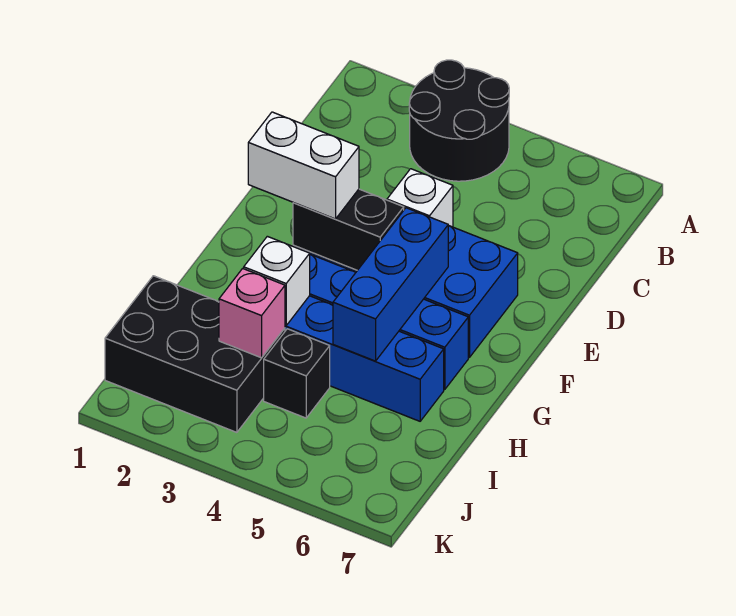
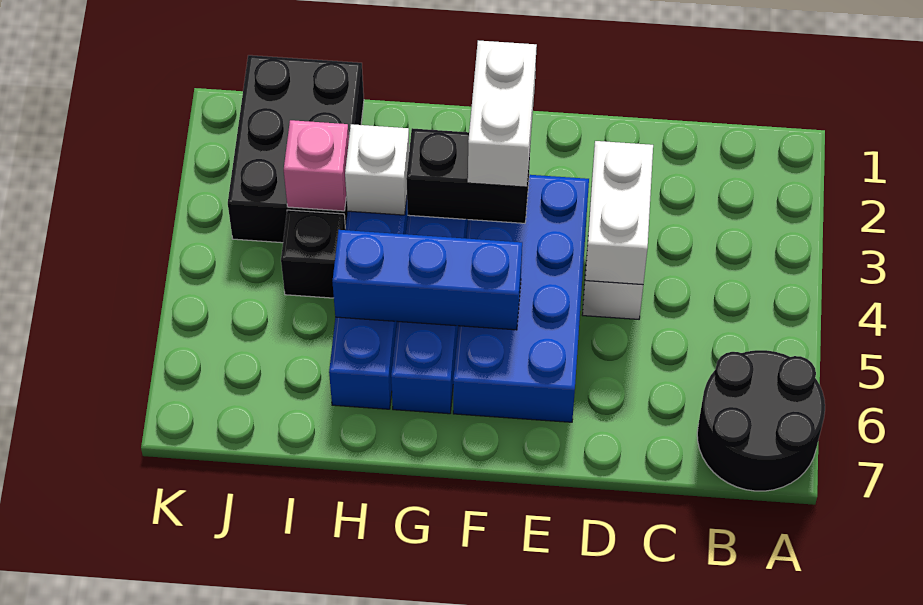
black round brick A3:B4 level 1 -> black round brick A6:B7 level 1
none -> white brick D3:D4 level 2
black brick F3:F4 level 2 -> black brick F3:G3 level 2

